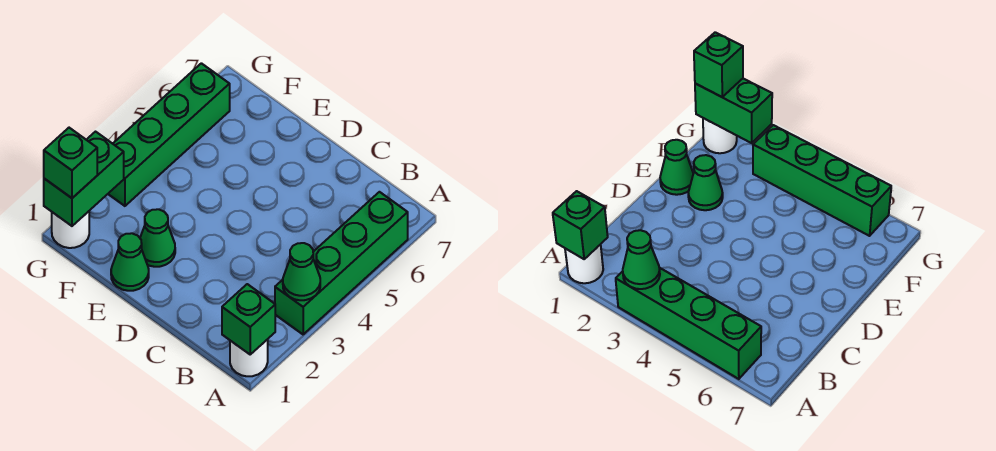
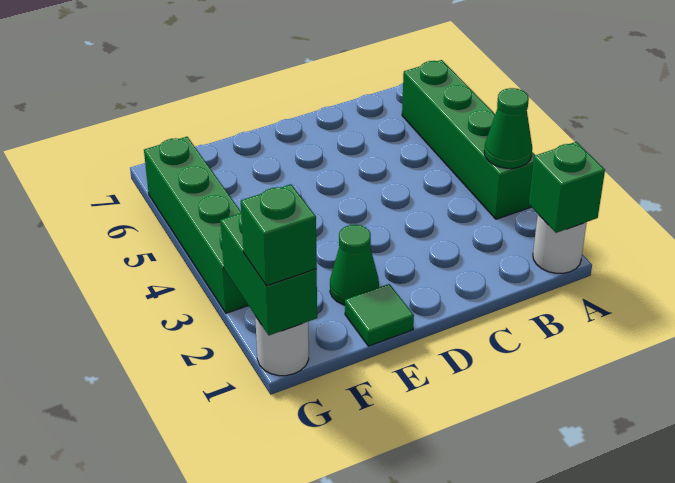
green cone E1 level 1 -> green tile E1 level 1

